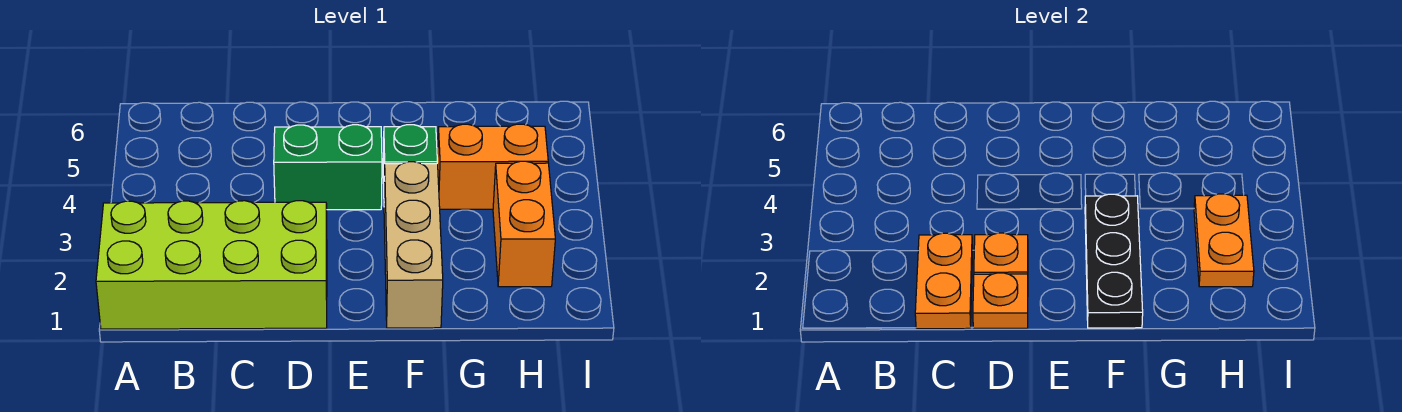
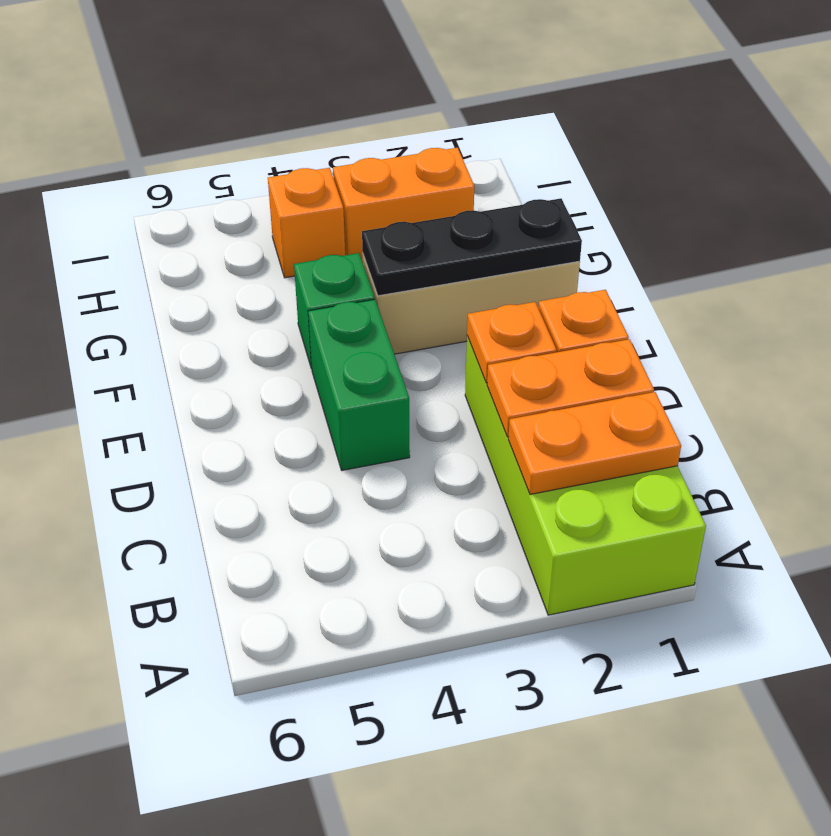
orange brick G4:H4 level 1 -> orange brick H4 level 1
orange plate H2:H3 level 2 -> orange plate B1:B2 level 2

